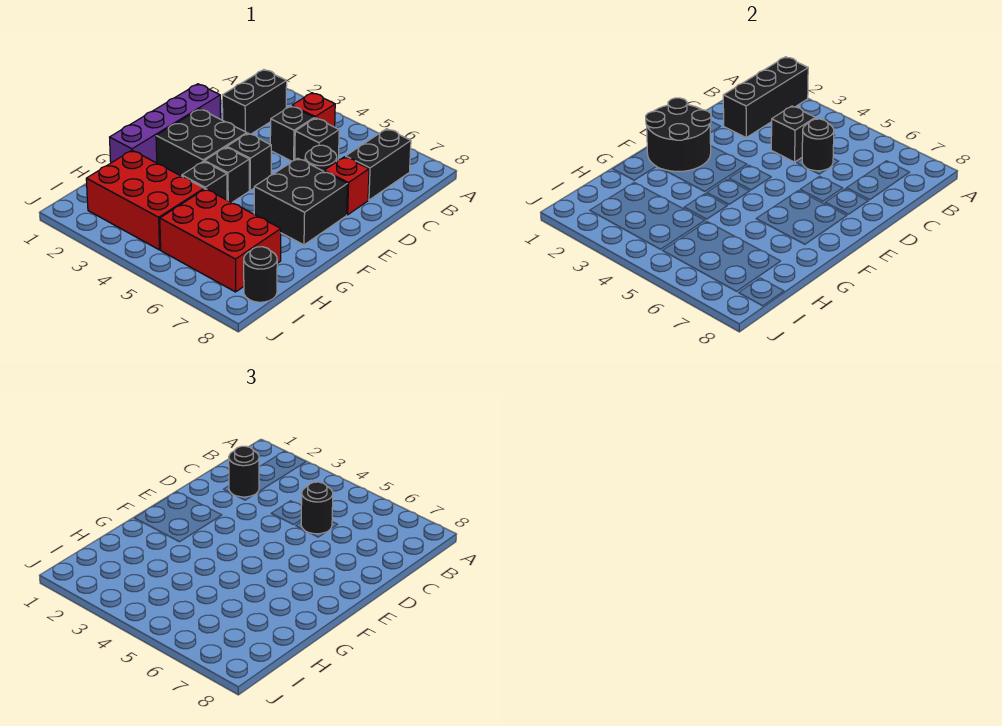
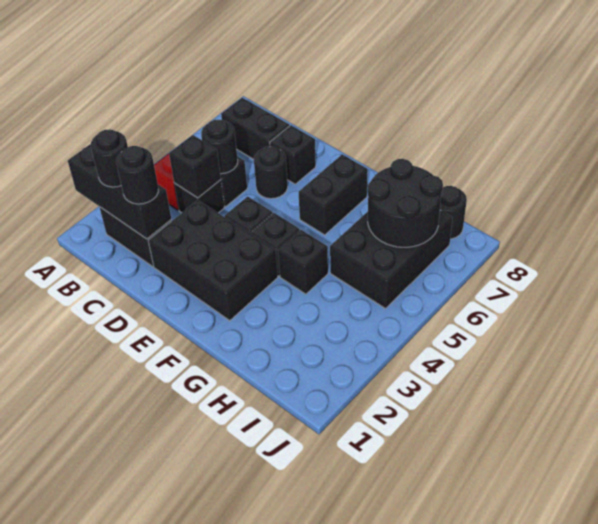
black round brick C5 level 3 -> black round brick B2 level 3
purple brick D1:G1 level 1 -> none
red brick D7 level 1 -> black brick D7 level 1
black round brick E1:F2 level 2 -> black round brick H6:I7 level 2
black brick E2:F3 level 1 -> black brick D2:F3 level 1
black brick E6:F7 level 1 -> black brick F6:F7 level 1
red brick H2:I4 level 1 -> none
red brick H5:I7 level 1 -> black brick H5:I7 level 1

